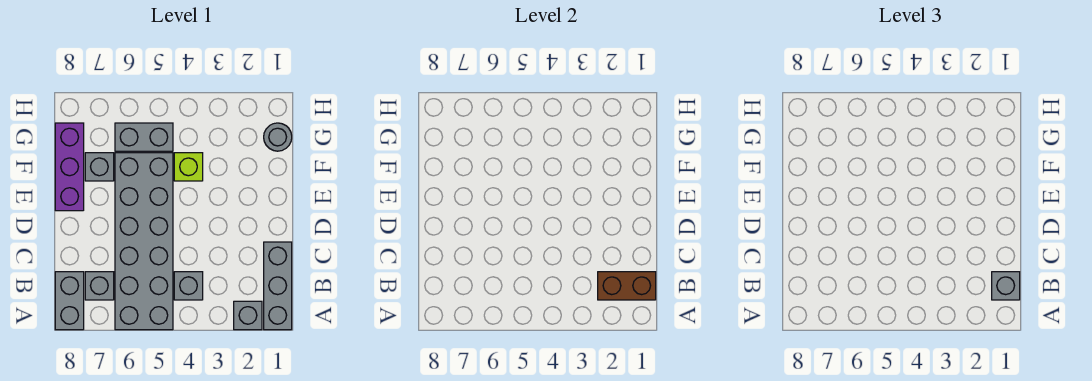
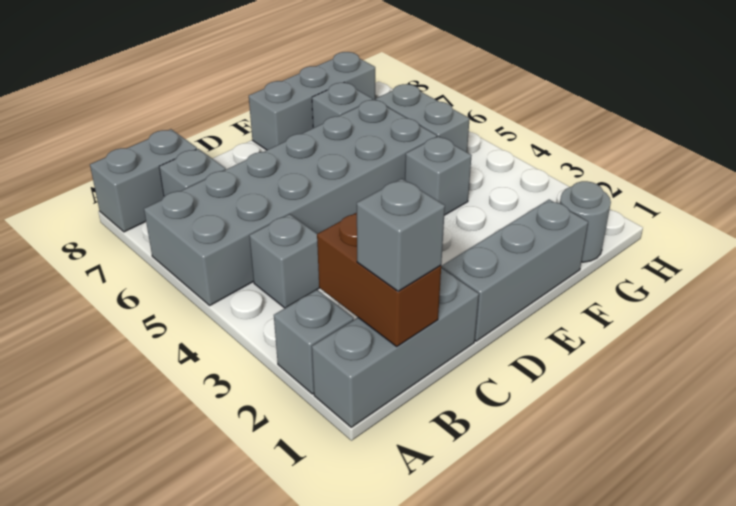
none -> grey brick D1:F1 level 1
purple brick E8:G8 level 1 -> grey brick E8:G8 level 1
lime brick F4 level 1 -> grey brick F4 level 1

